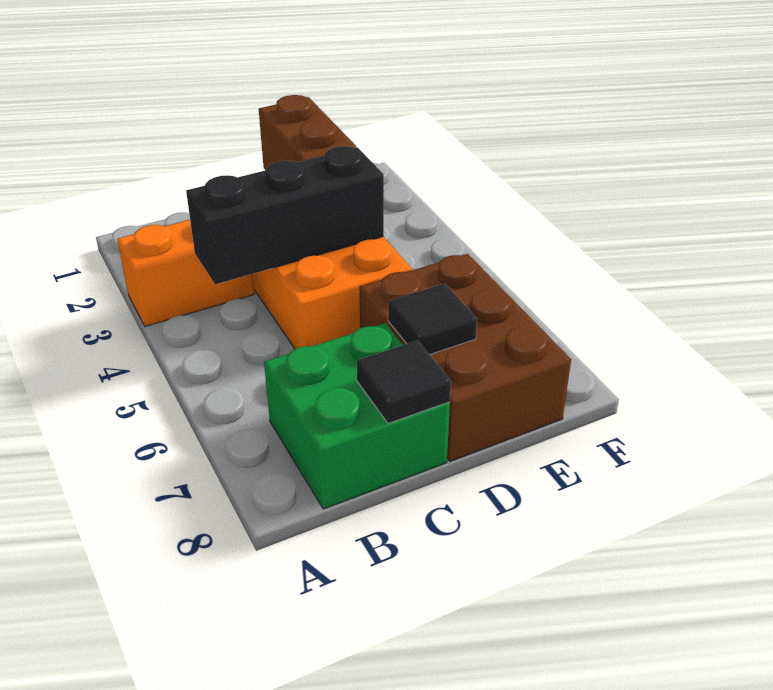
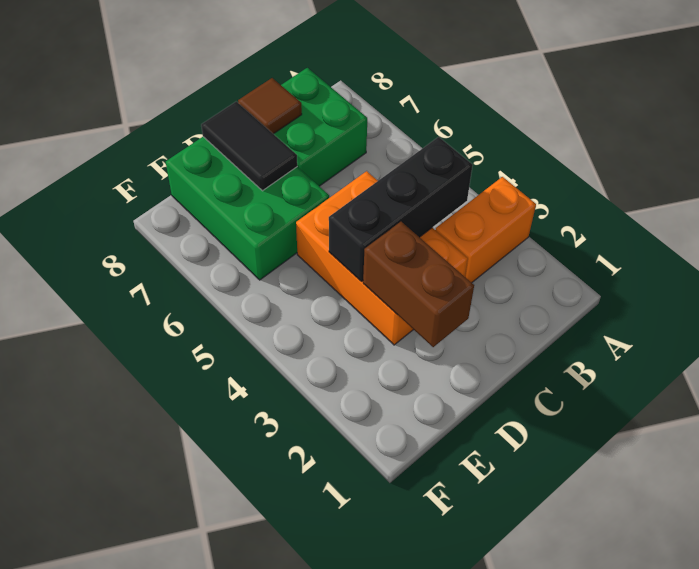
black tile C8 level 2 -> brown tile C8 level 2
brown brick D6:E8 level 1 -> green brick D6:E8 level 1
black tile D7 level 2 -> black tile D7:D8 level 2

